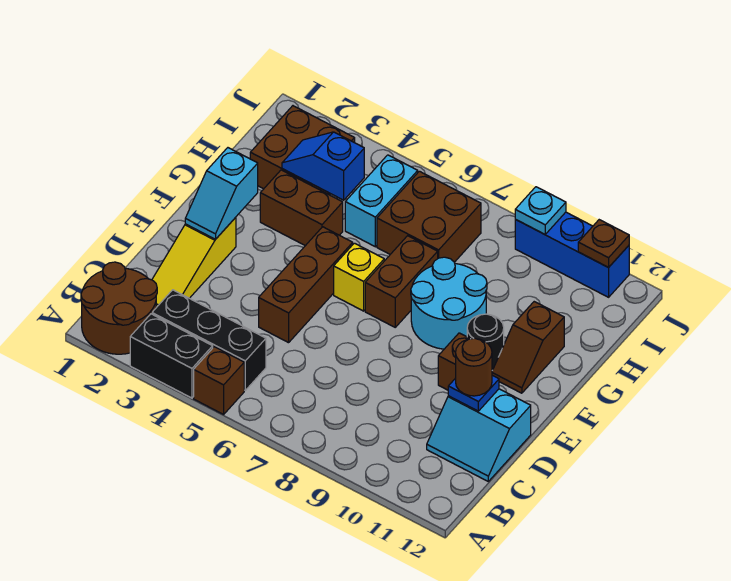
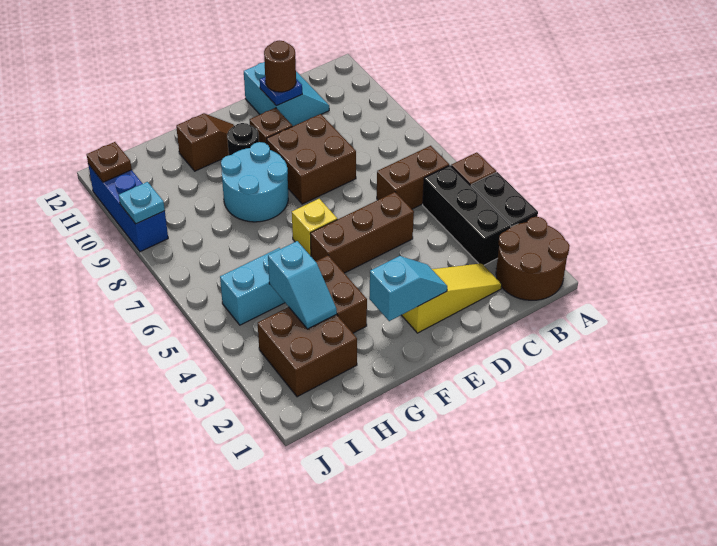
brown brick F7:G7 level 1 -> brown brick B6:C6 level 1
blue slope H3:H4 level 2 top 4 -> cyan slope H3:H4 level 2 top 4
brown brick H6:I7 level 1 -> brown brick D8:E9 level 1

